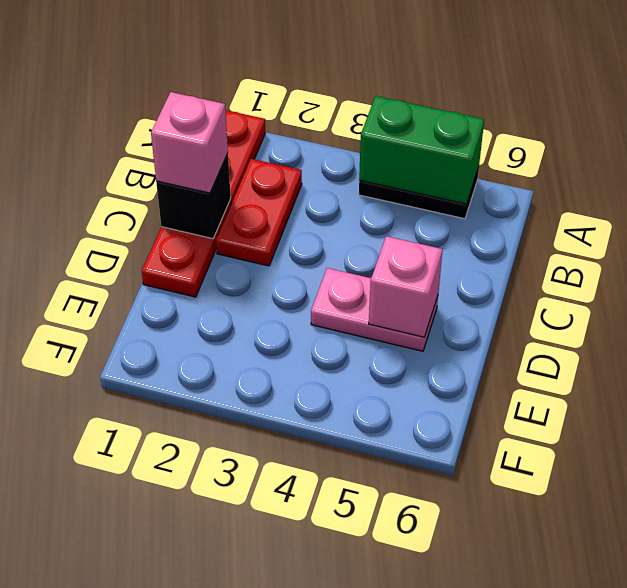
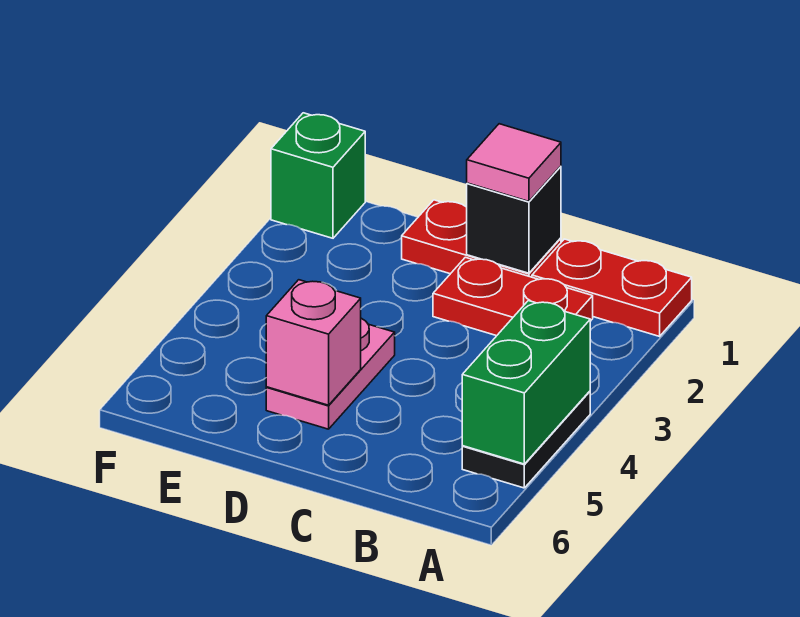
pink brick C1 level 3 -> pink tile C1 level 3
none -> green brick F1 level 1

